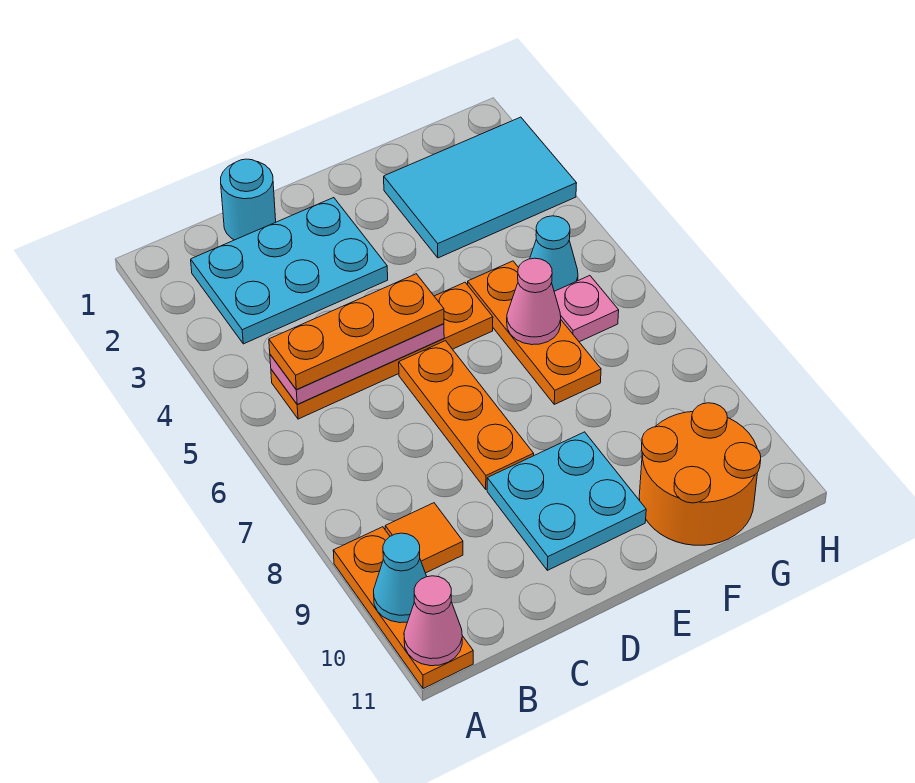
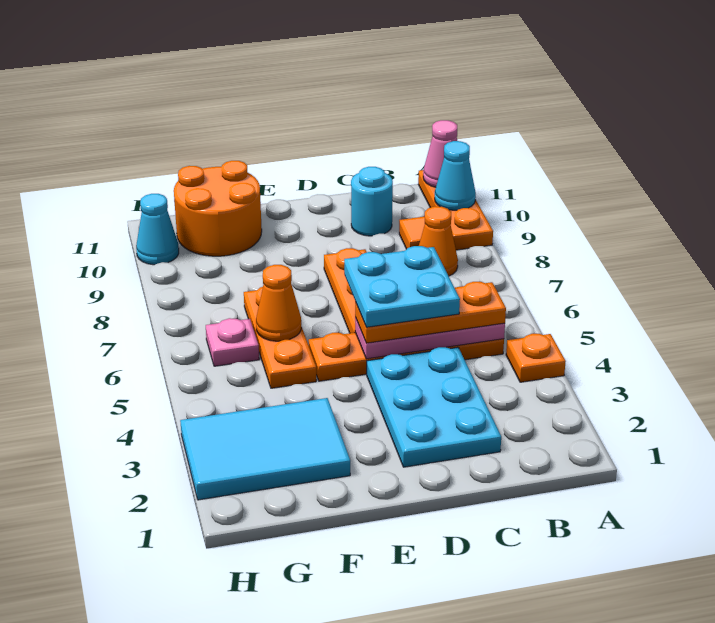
none -> orange plate A4 level 1
cyan plate B2:D3 level 1 -> cyan plate C2:D4 level 1
none -> orange cone B8 level 1
cyan round brick C1 level 1 -> cyan round brick C10 level 1
cyan plate D9:E10 level 1 -> cyan plate C5:D6 level 4
pink cone F6 level 2 -> orange cone F6 level 2
cyan cone G5 level 1 -> cyan cone H10 level 1

